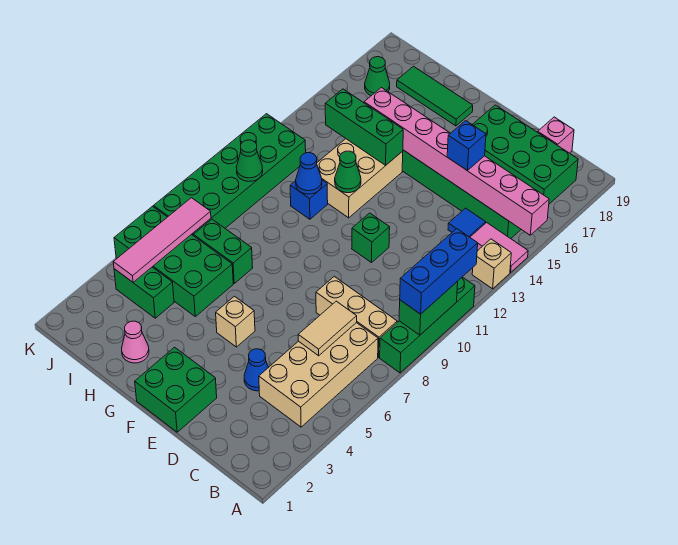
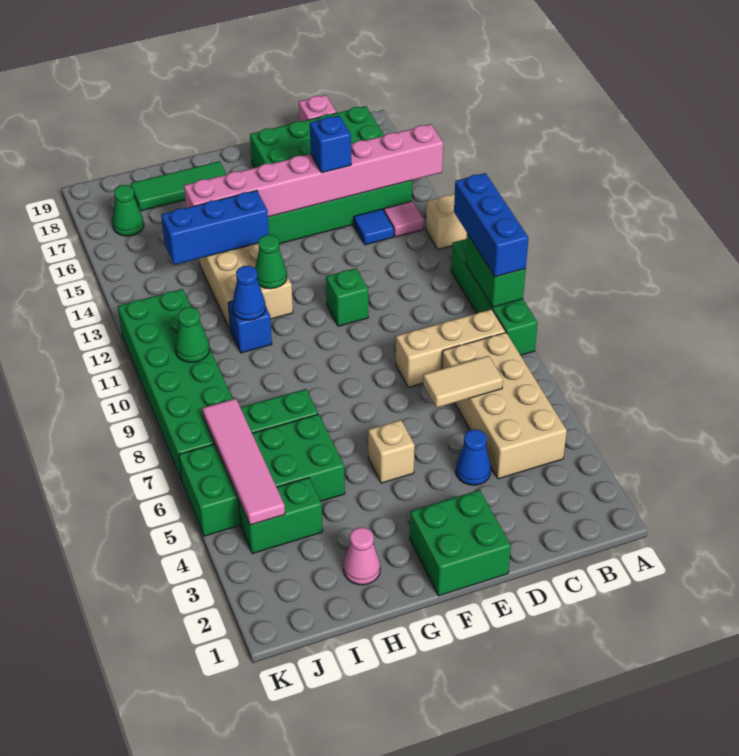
pink tile A14:B14 level 1 -> pink tile B14 level 1
tan tile C6:C7 level 2 -> tan tile C6:D6 level 2
green brick G14:I14 level 2 -> blue brick G14:I14 level 2

